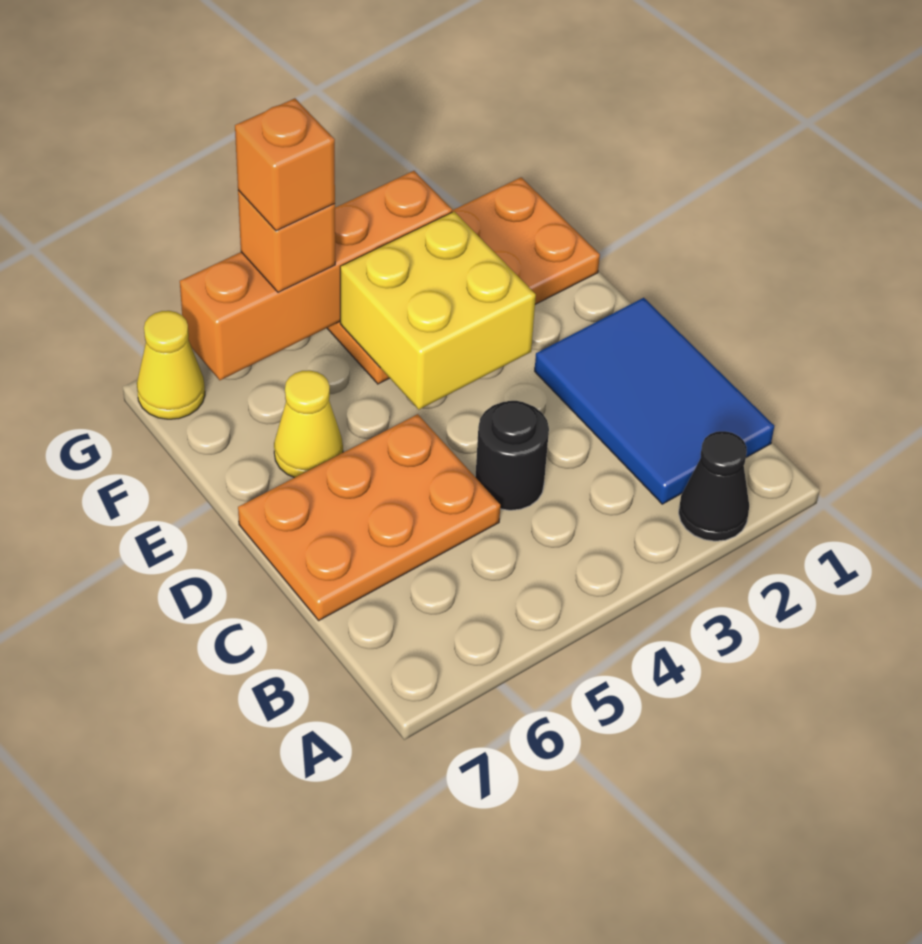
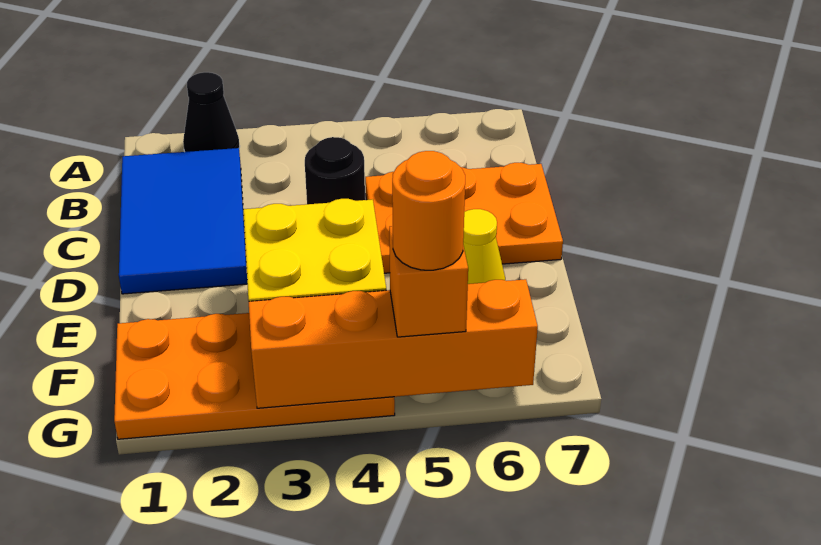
orange brick G5 level 4 -> orange round brick G5 level 4
yellow cone G7 level 1 -> none

